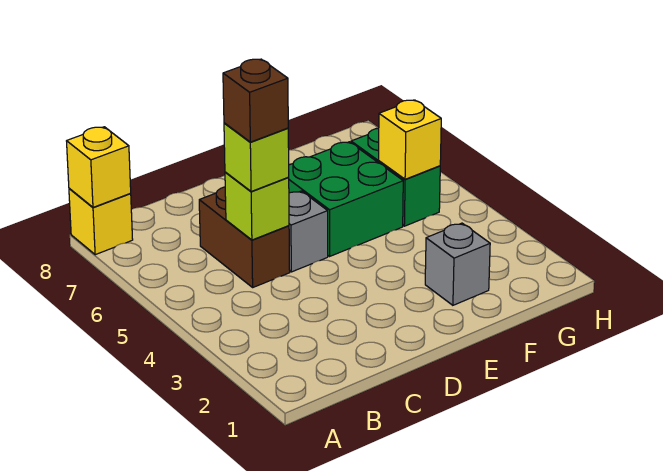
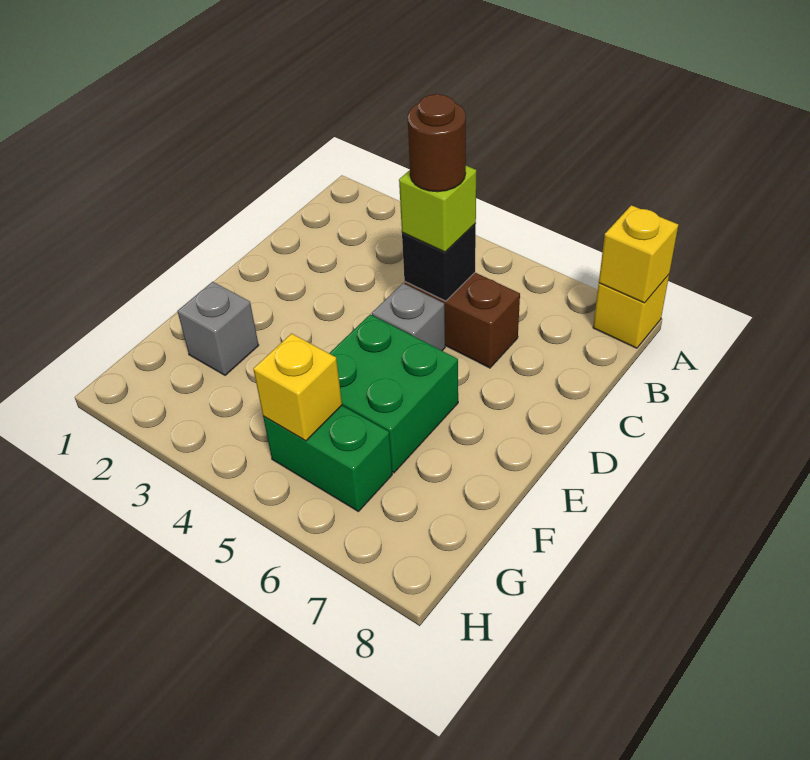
lime brick C5 level 2 -> black brick C5 level 2
brown brick C5 level 4 -> brown round brick C5 level 4

